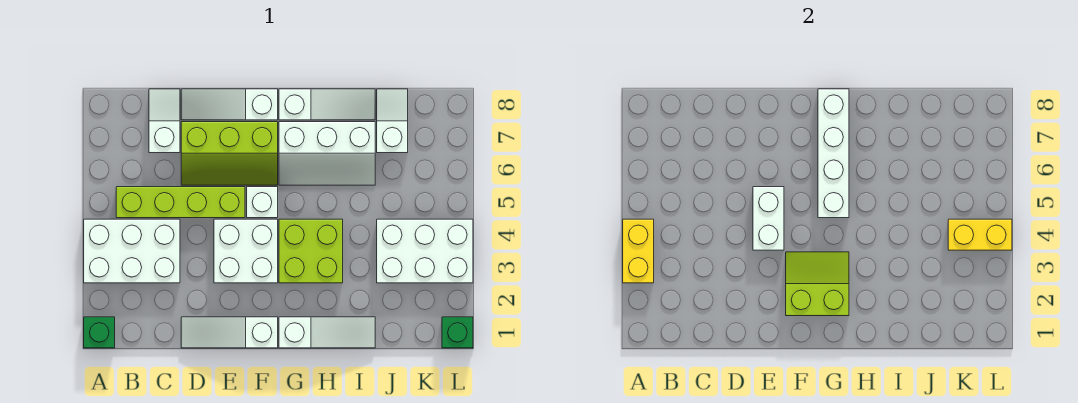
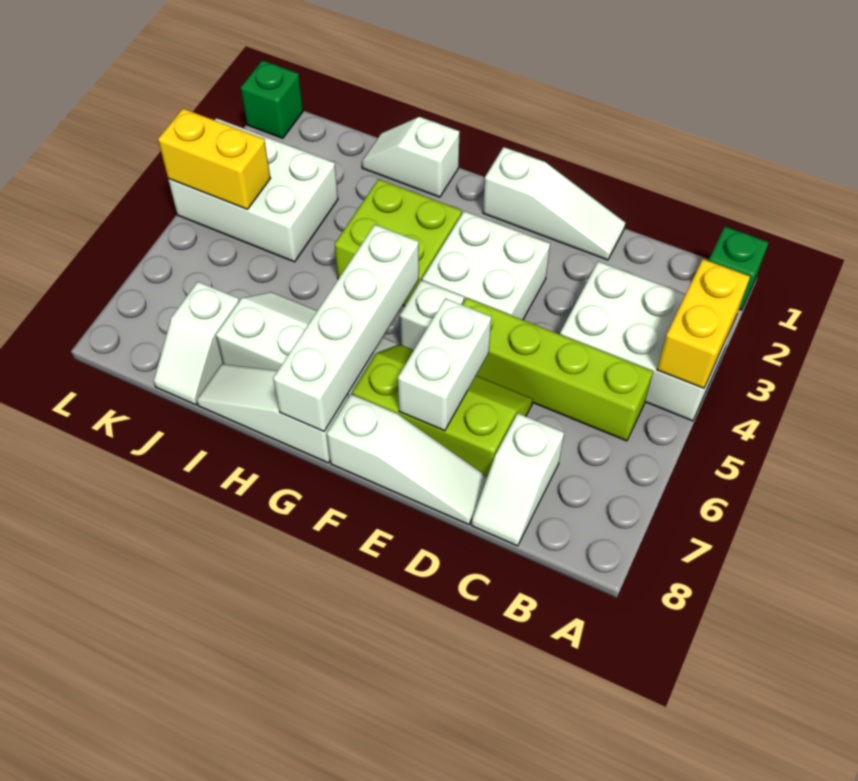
white brick E4:E5 level 2 -> white brick E6:E7 level 2
lime slope F2:G3 level 2 top 2 -> none
white slope G1:I1 level 1 top G -> white slope H1:I1 level 1 top H

